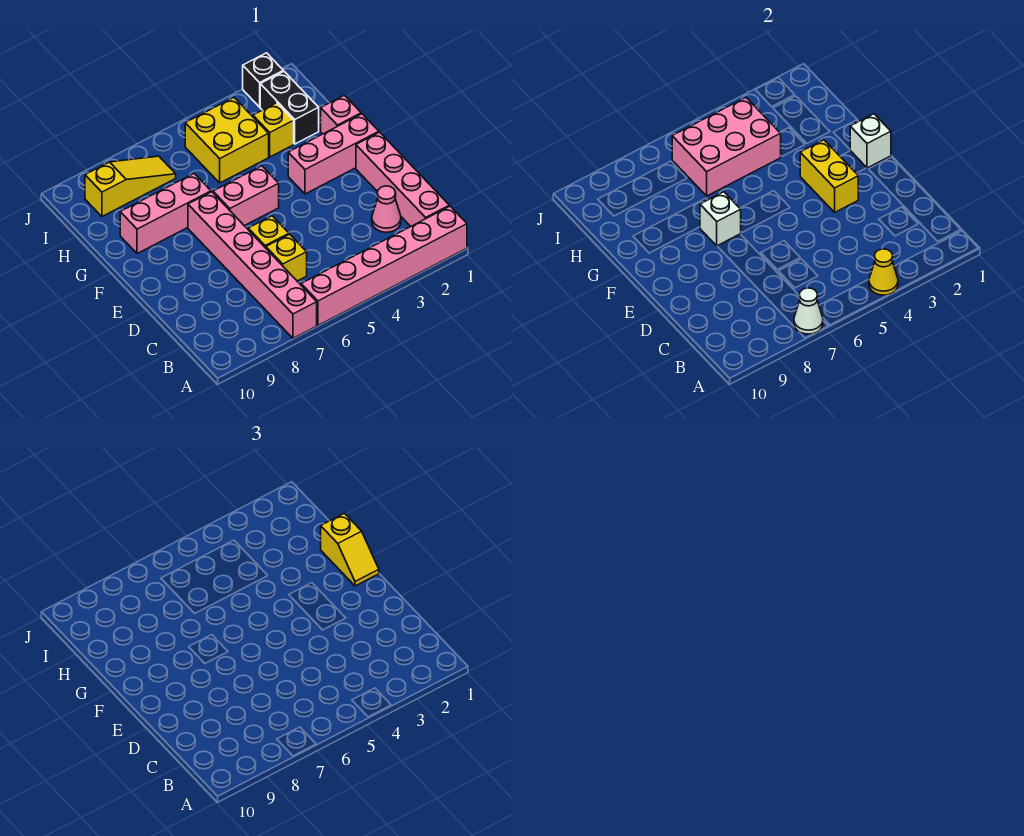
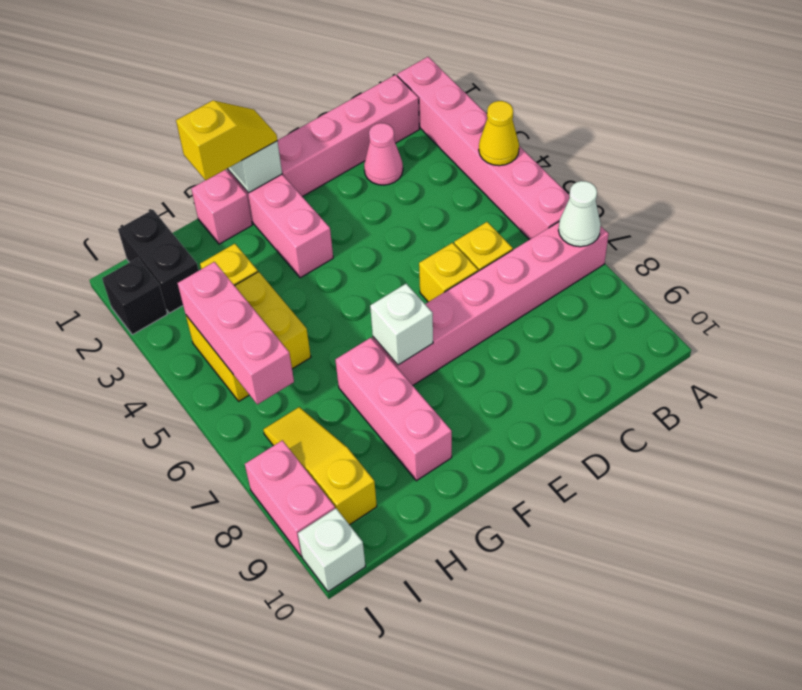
yellow brick E3:F3 level 2 -> none
pink brick F5:F6 level 1 -> pink brick J8:J9 level 1
black brick H2:I2 level 1 -> black brick I1:I2 level 1
pink brick H4:I6 level 2 -> pink brick I4:I6 level 2
none -> white brick J10 level 1

